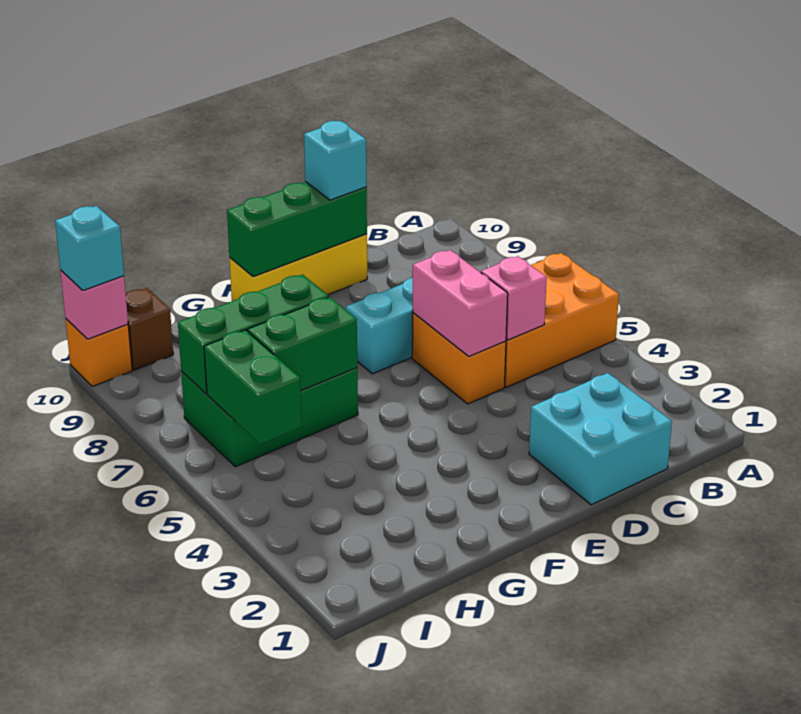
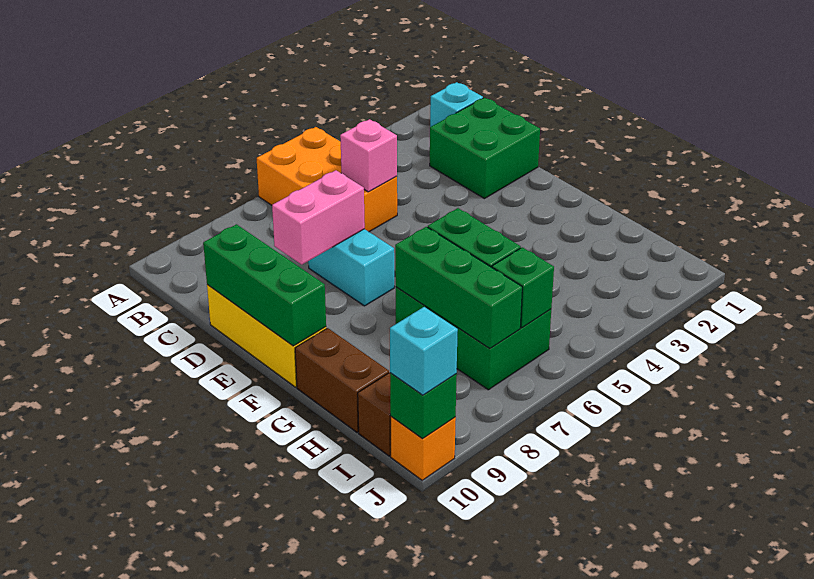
cyan brick C1:D2 level 1 -> green brick C1:D2 level 1
orange brick D5:D6 level 1 -> none
pink brick D5:D6 level 2 -> pink brick D7:D8 level 2
cyan brick D10 level 3 -> cyan brick B1 level 1
none -> brown brick G10:H10 level 1
green brick I5:I6 level 2 -> green brick I6 level 2
pink brick J10 level 2 -> green brick J10 level 2

